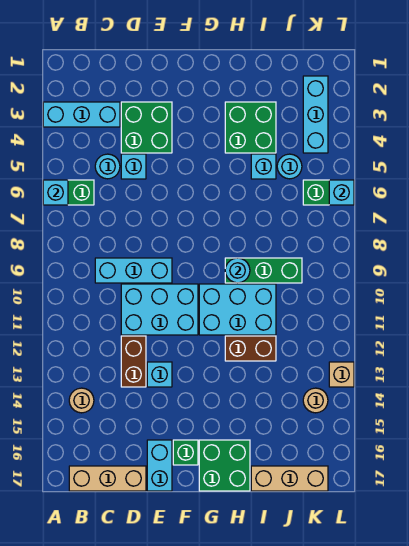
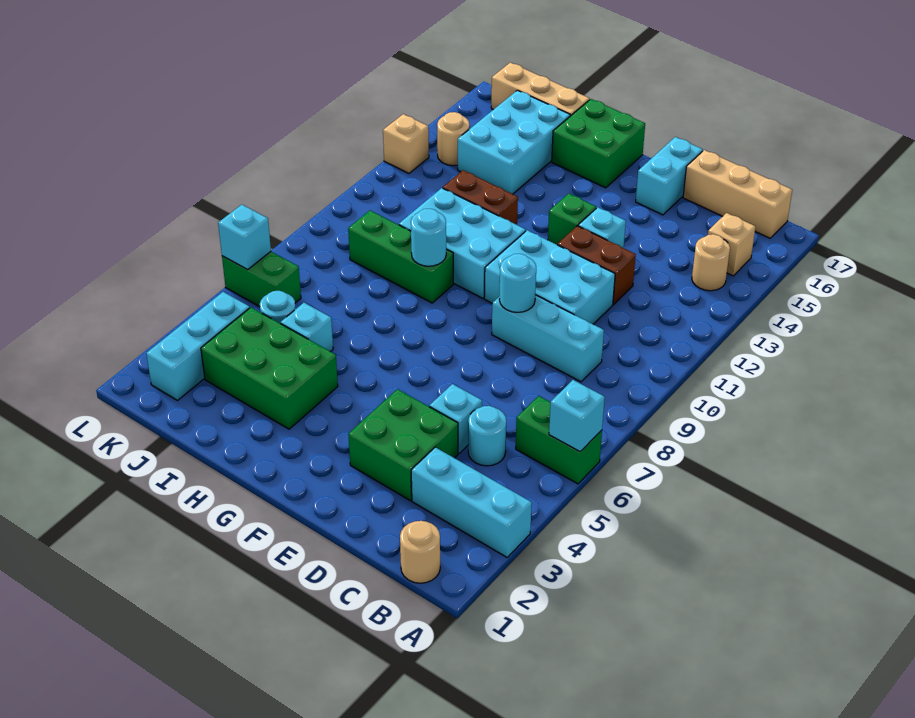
none -> tan round brick B1 level 1
none -> tan brick B15 level 1
brown brick D12:D13 level 1 -> brown brick D12:E12 level 1
none -> cyan round brick E9 level 2
green brick F16 level 1 -> green brick F13 level 1
green brick H3:I4 level 1 -> green brick H3:J4 level 1
none -> cyan brick I14:J16 level 1

